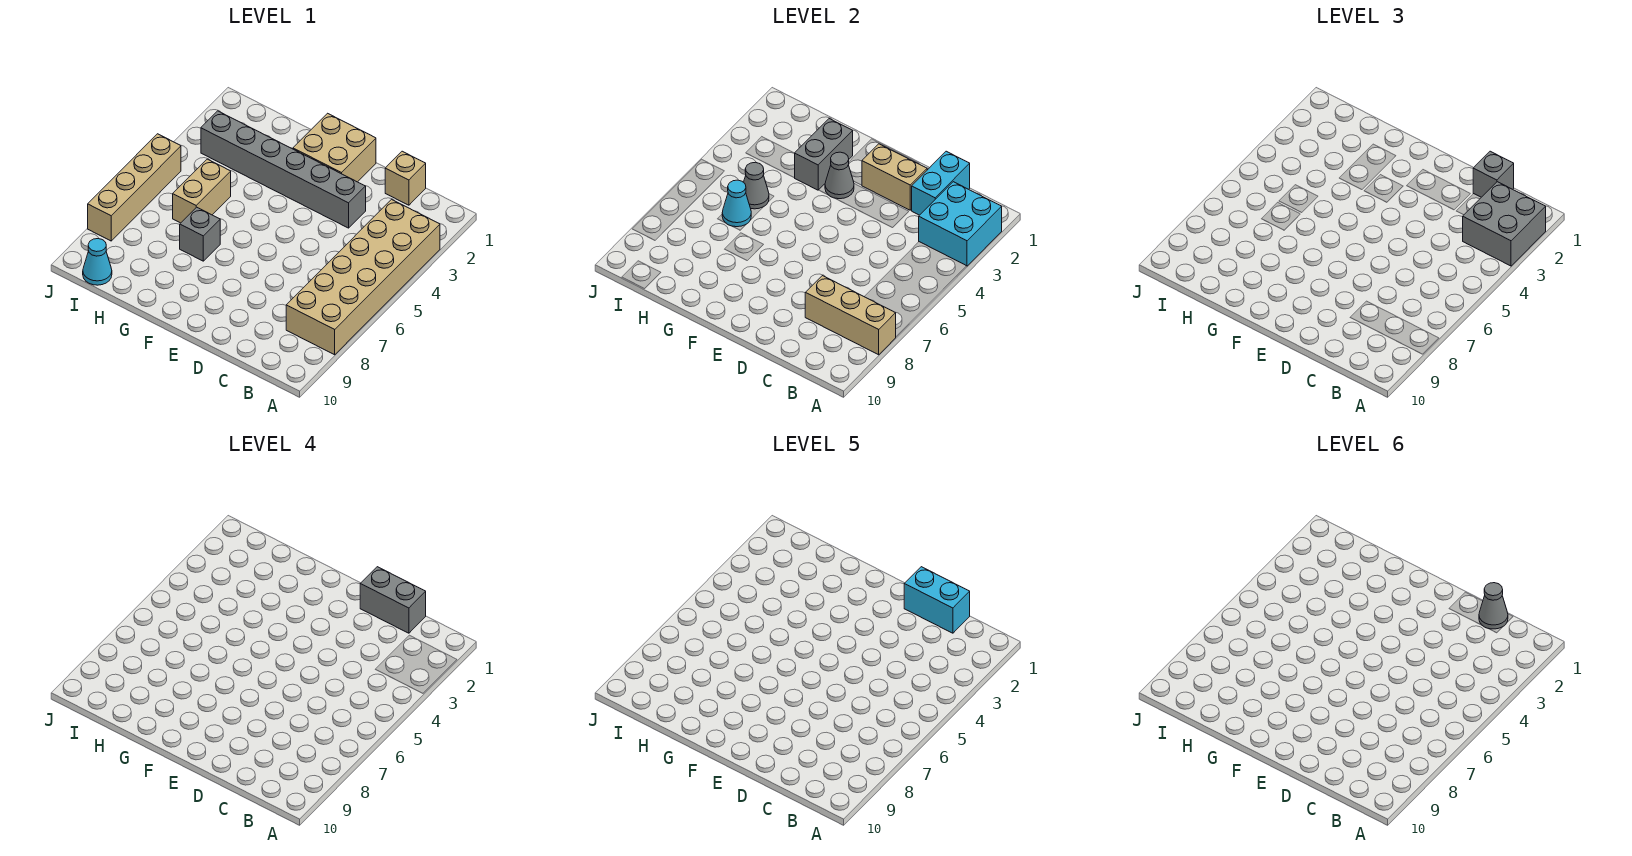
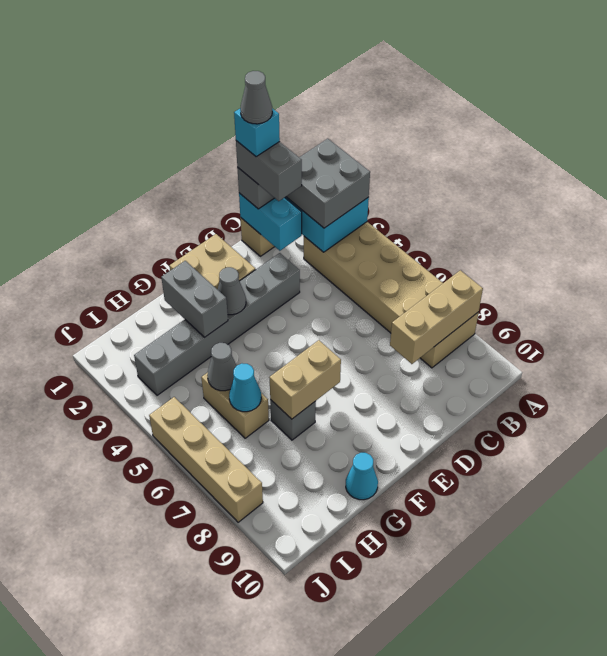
grey brick C1:D1 level 4 -> grey brick C1:C2 level 4
cyan brick C1:D1 level 5 -> cyan brick C1 level 5
tan brick D2:E2 level 2 -> tan brick F7:G7 level 2
cyan cone I10 level 1 -> cyan cone G10 level 1

